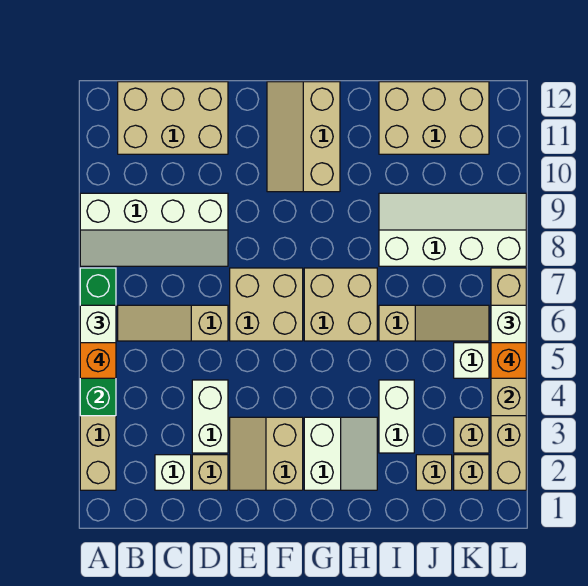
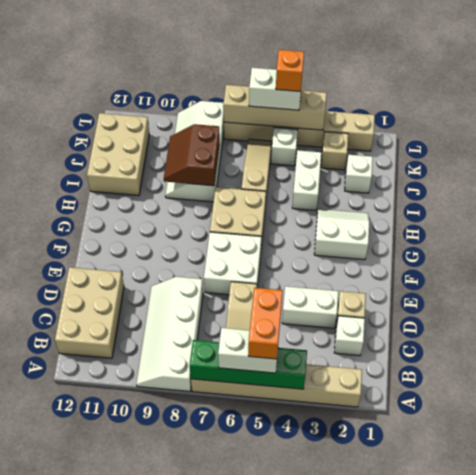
orange brick A5 level 4 -> orange brick A5:B5 level 4
white slope A8:D9 level 1 top 9 -> white slope A8:D9 level 1 top 8
tan slope E2:F3 level 1 top F -> none
tan brick E6:F7 level 1 -> white brick E6:F7 level 1
tan slope F10:G12 level 1 top G -> none
white brick I3:I4 level 1 -> white brick I4:J4 level 1
none -> brown slope I8:J9 level 2 top 8
tan brick J2 level 1 -> white brick J2 level 1
tan brick K2 level 1 -> none

